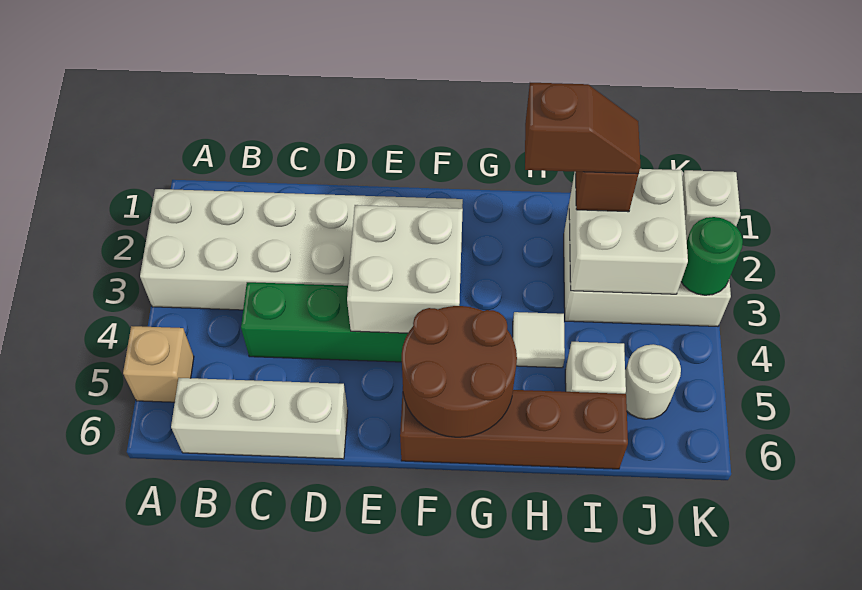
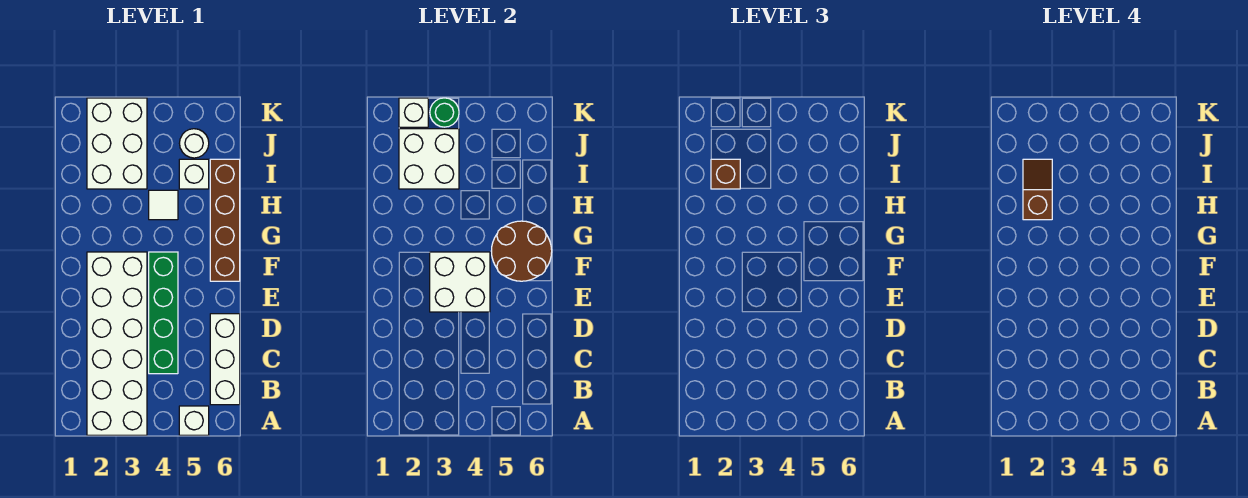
tan brick A5 level 1 -> white brick A5 level 1

